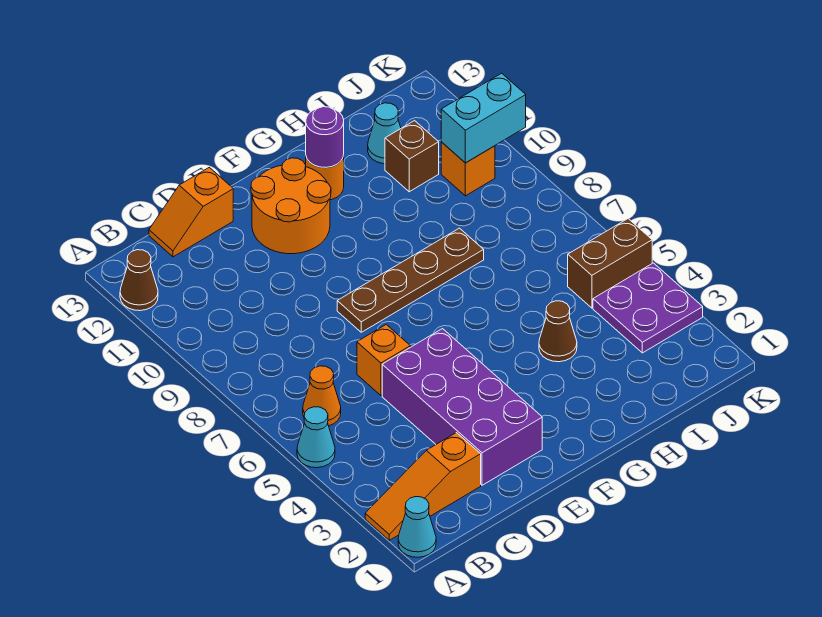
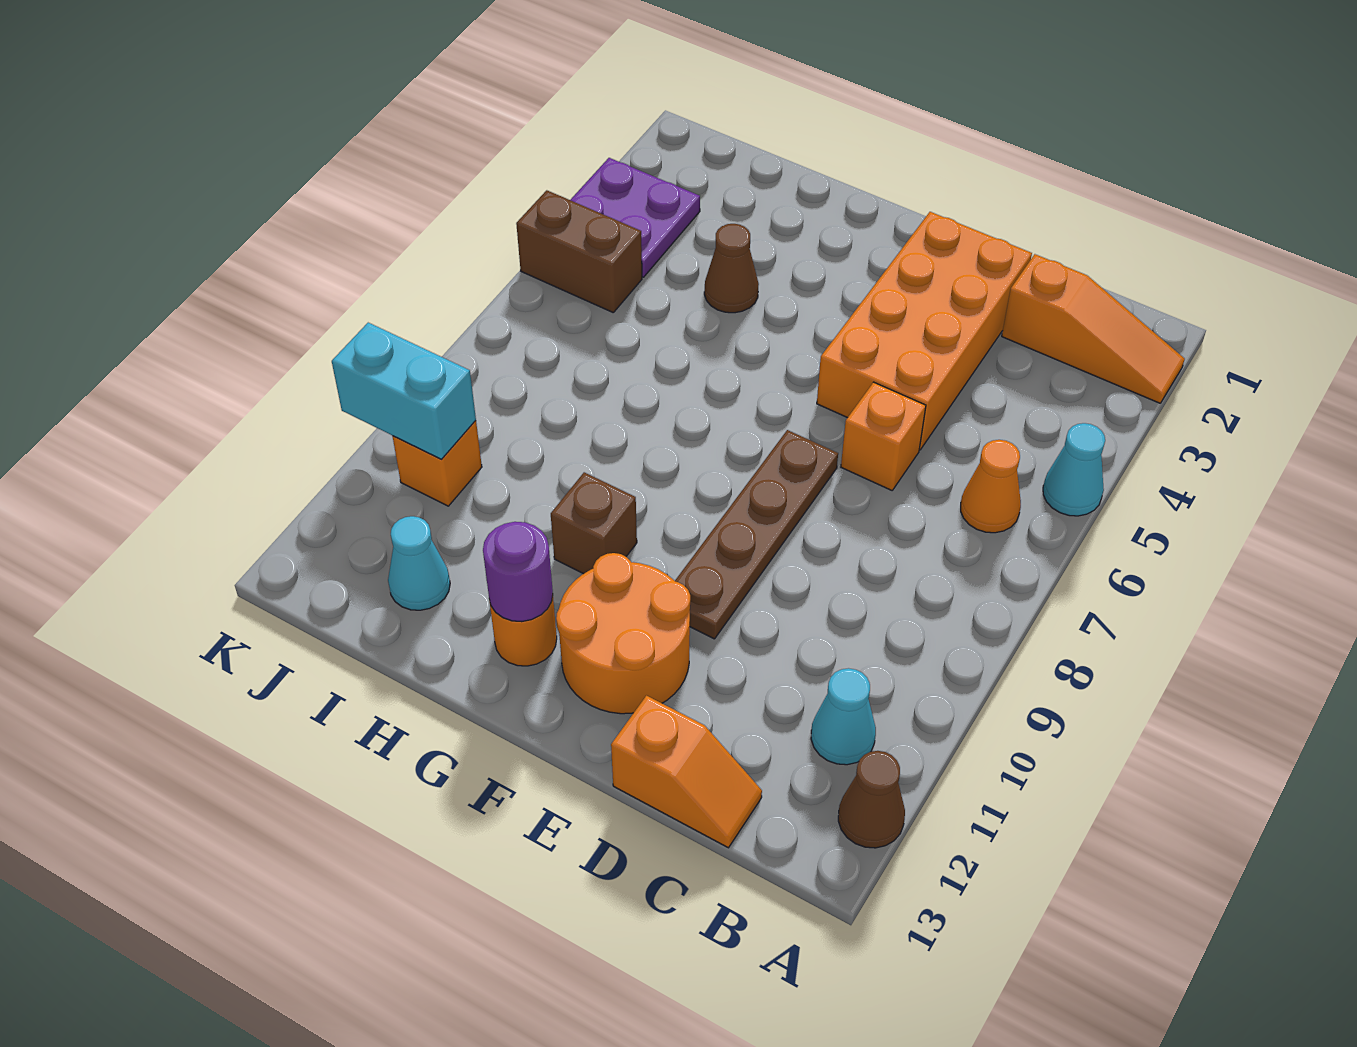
cyan cone A1 level 1 -> cyan cone B11 level 1
purple brick D2:E5 level 1 -> orange brick D2:E5 level 1
brown plate E8:H8 level 1 -> brown plate E7:E10 level 1
brown brick I11 level 1 -> brown brick G10 level 1

